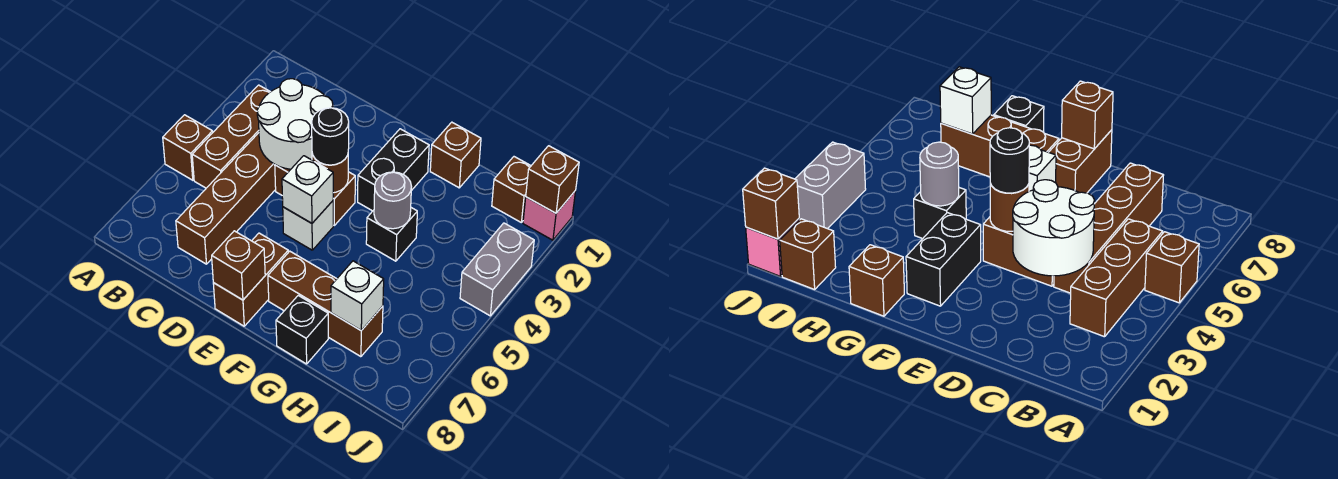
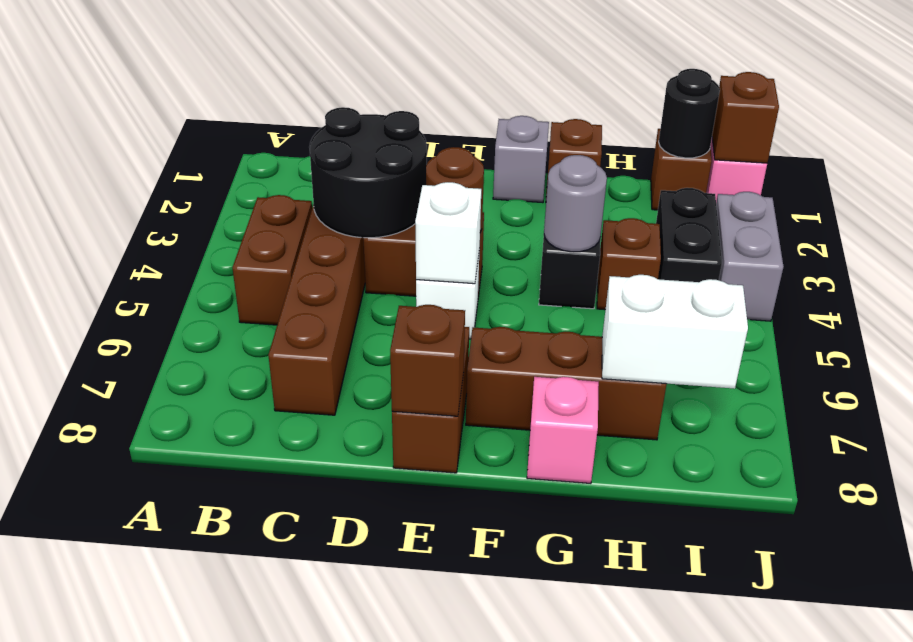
brown brick A5 level 1 -> brown brick H4 level 1
brown brick B3:B5 level 1 -> brown brick B4:B5 level 1
white round brick C3:D4 level 2 -> black round brick C3:D4 level 2
black round brick E4 level 3 -> black round brick I1 level 2
none -> grey brick F1 level 1
black brick F2:F3 level 1 -> black brick I3:I4 level 1
black brick G8 level 1 -> pink brick G8 level 1
white brick H7 level 2 -> white brick H7:I7 level 2

